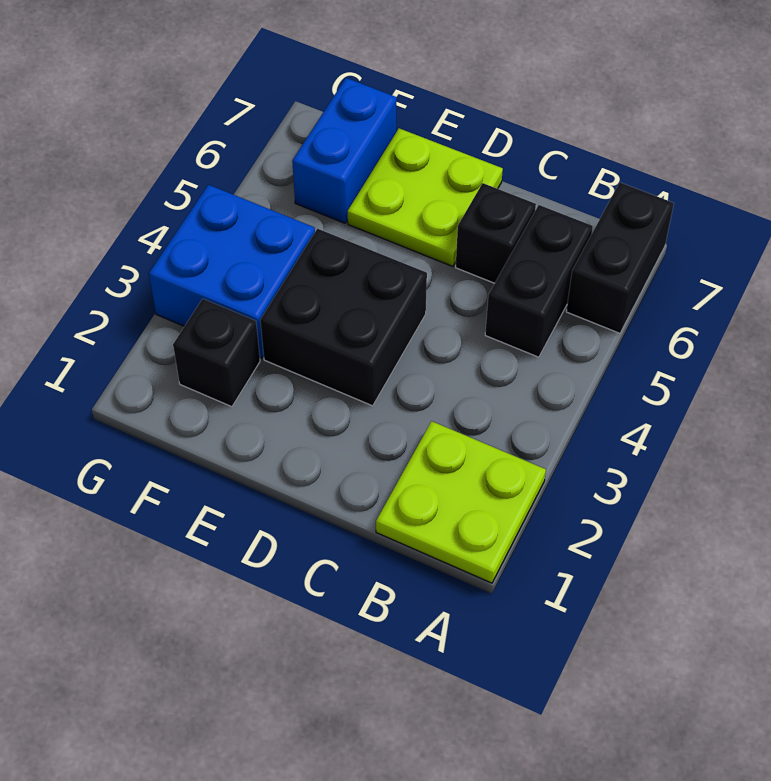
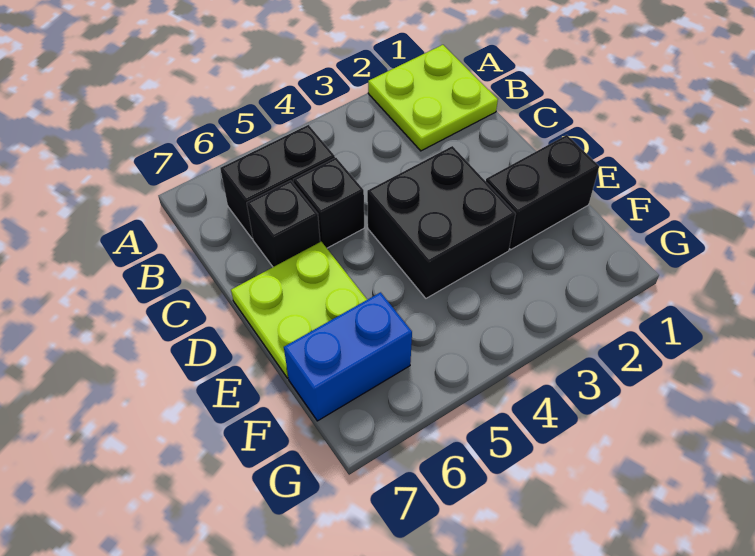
black brick A6:A7 level 1 -> black brick E1:E2 level 1
black brick F2 level 1 -> black brick C5 level 1
blue brick F3:G4 level 1 -> none

